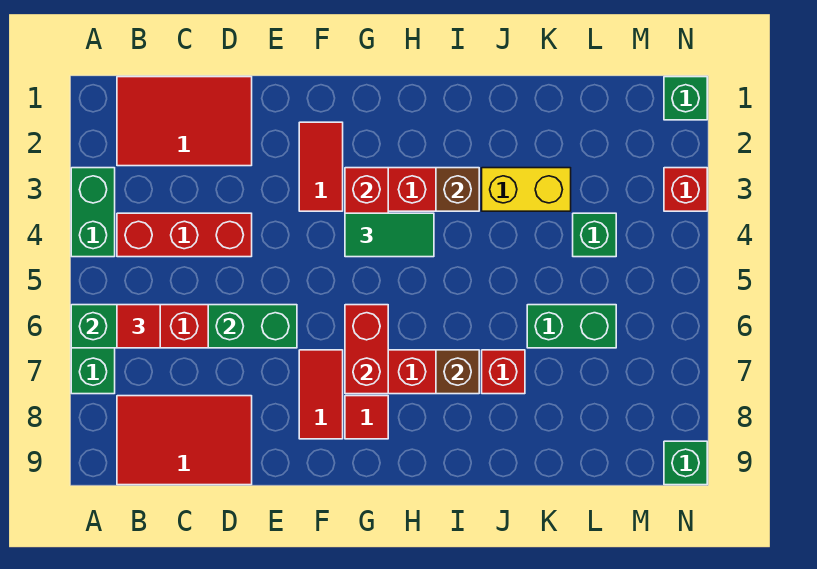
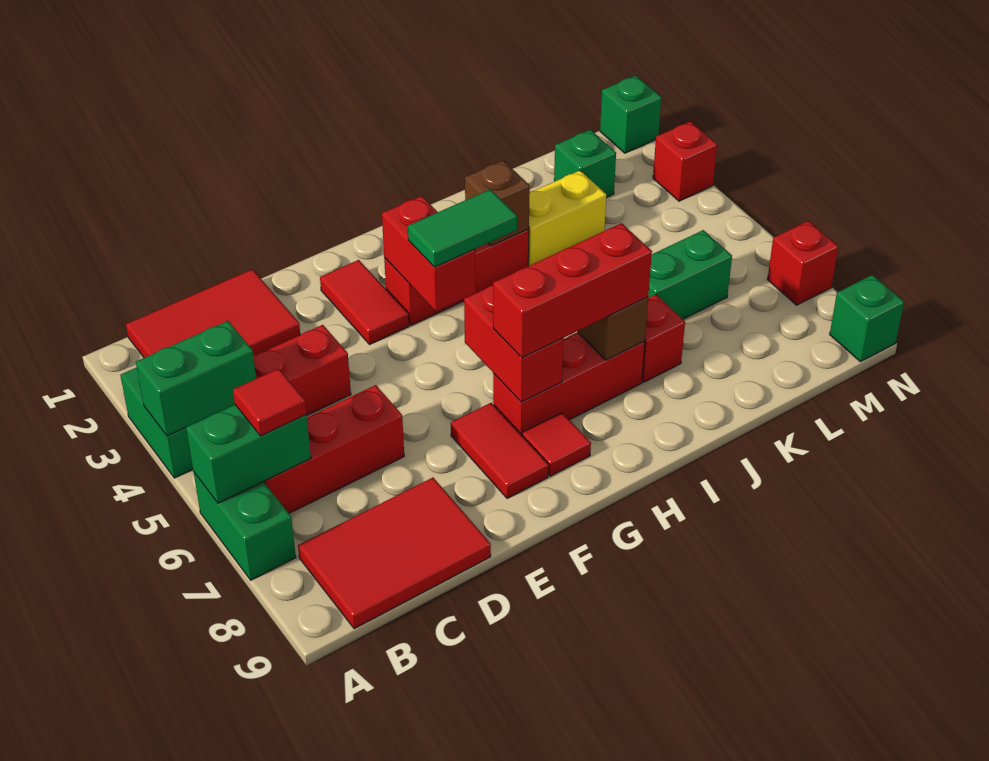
green brick D6:E6 level 2 -> green brick A4:B4 level 2
none -> red brick G7:I7 level 3
green brick L4 level 1 -> green brick L2 level 1
none -> red brick N7 level 1

